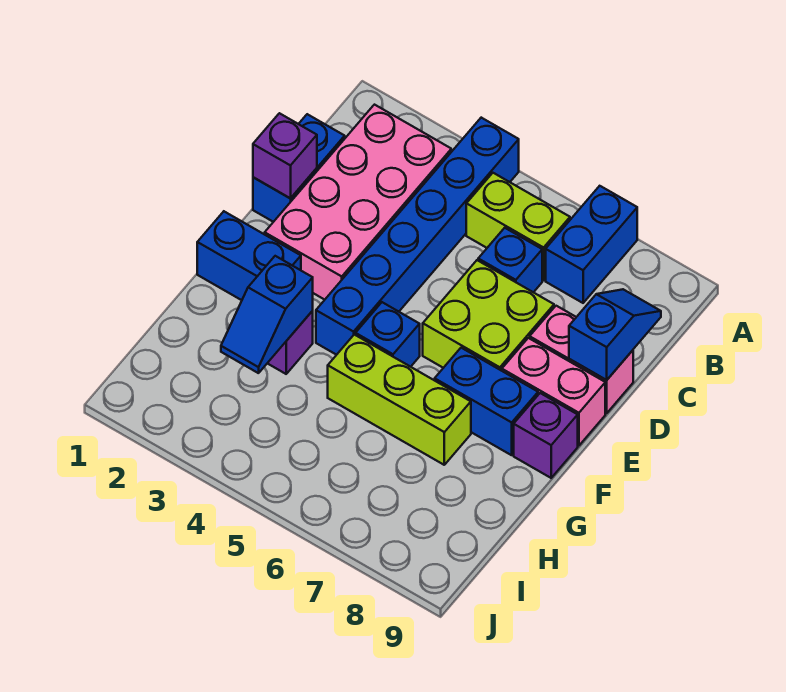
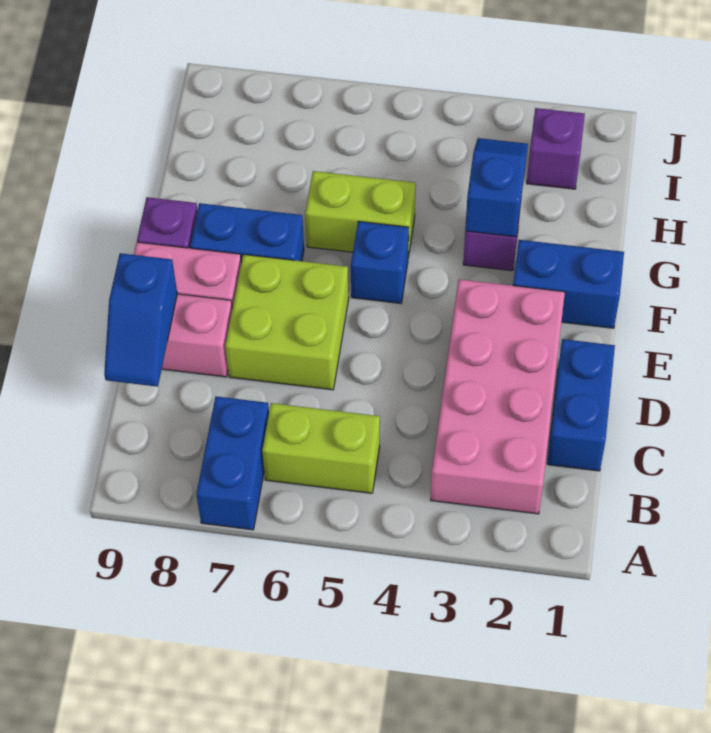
blue brick A4:F4 level 1 -> none
blue brick C6 level 1 -> none
purple brick D1 level 2 -> purple brick I2 level 1
lime brick G5:G7 level 1 -> lime brick G5:G6 level 1

